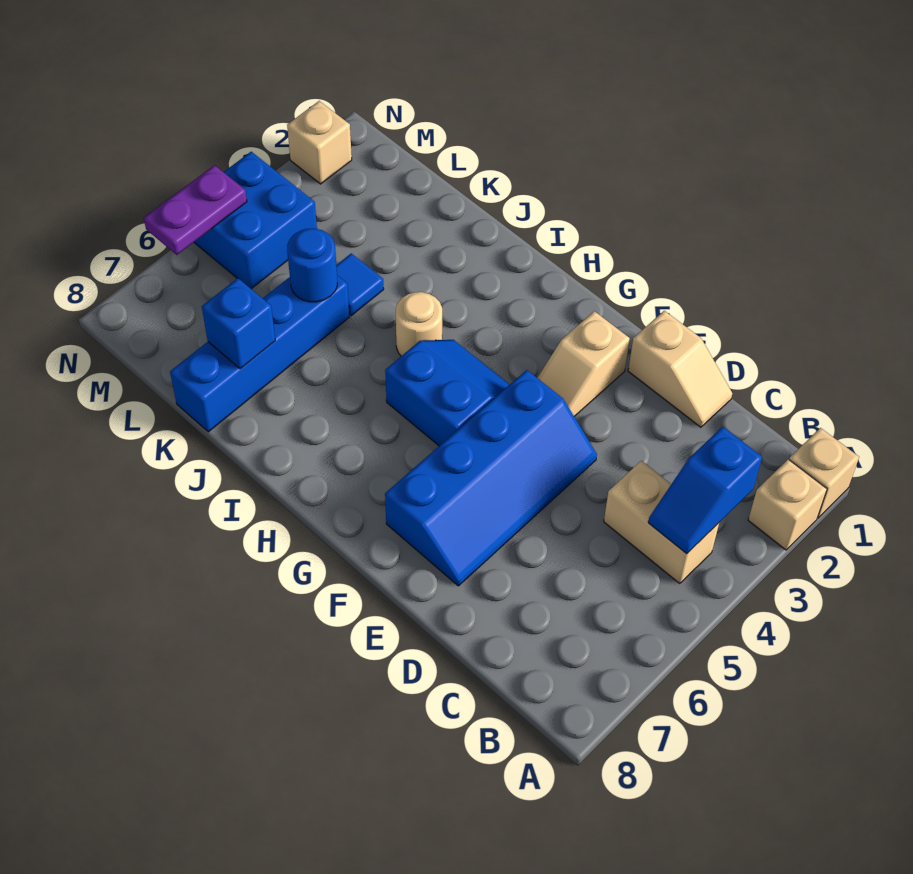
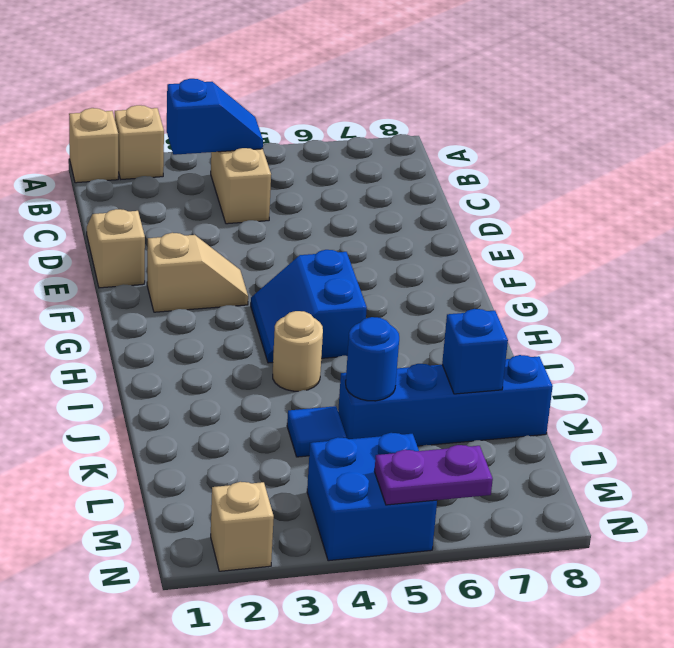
blue slope E4:F7 level 1 top F -> none

